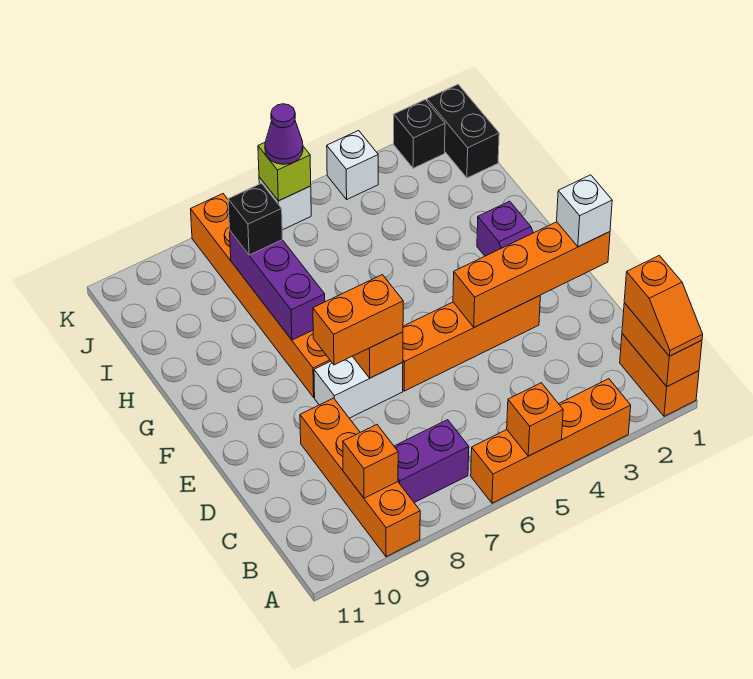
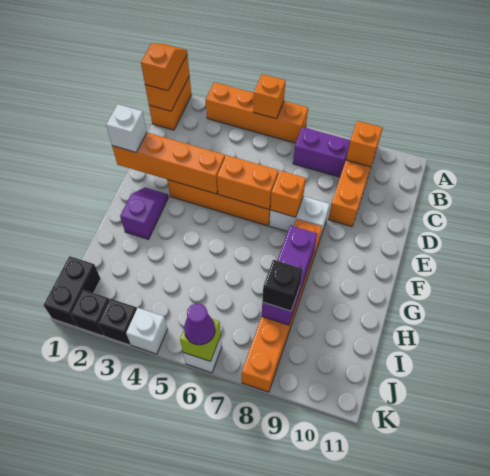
orange brick E7:E8 level 3 -> orange brick E5:E6 level 2
none -> black brick K3 level 1

